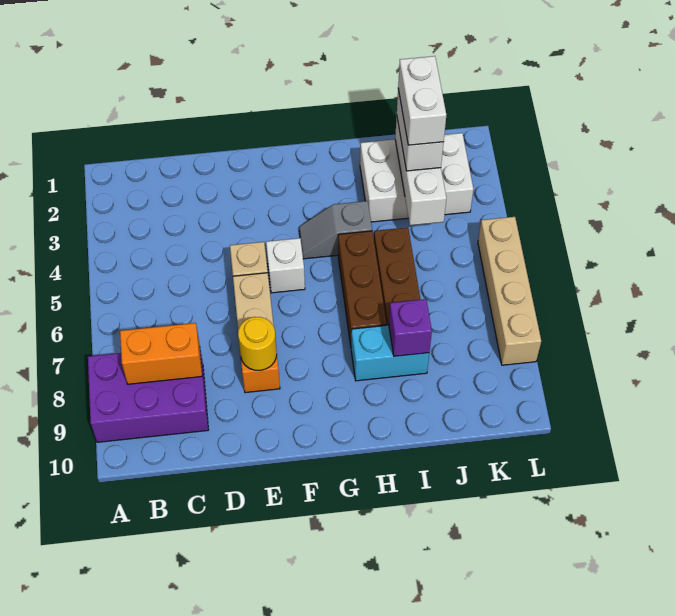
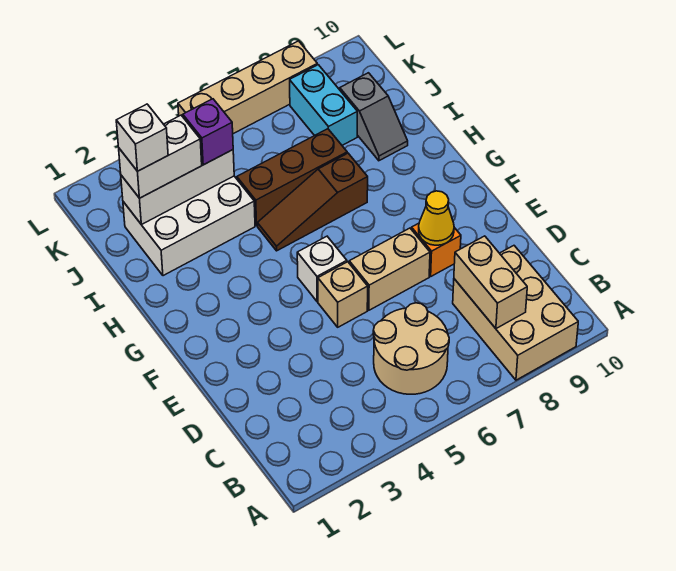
purple brick A8:C9 level 1 -> tan brick A8:C9 level 1
none -> tan round brick B5:C6 level 1
orange brick B8:C8 level 2 -> tan brick B8:C8 level 2
yellow round brick E8 level 2 -> yellow cone E8 level 2
grey slope G4:H4 level 1 top H -> grey slope I9:J9 level 1 top J
brown brick H5:H7 level 1 -> brown slope H5:H7 level 1 top 7
cyan brick H8:I8 level 1 -> cyan brick J8:K8 level 1
white brick I2:K3 level 1 -> white brick I2:J4 level 1
purple brick I8 level 2 -> purple brick J4 level 3
white brick J2:J3 level 4 -> white brick J2 level 4

